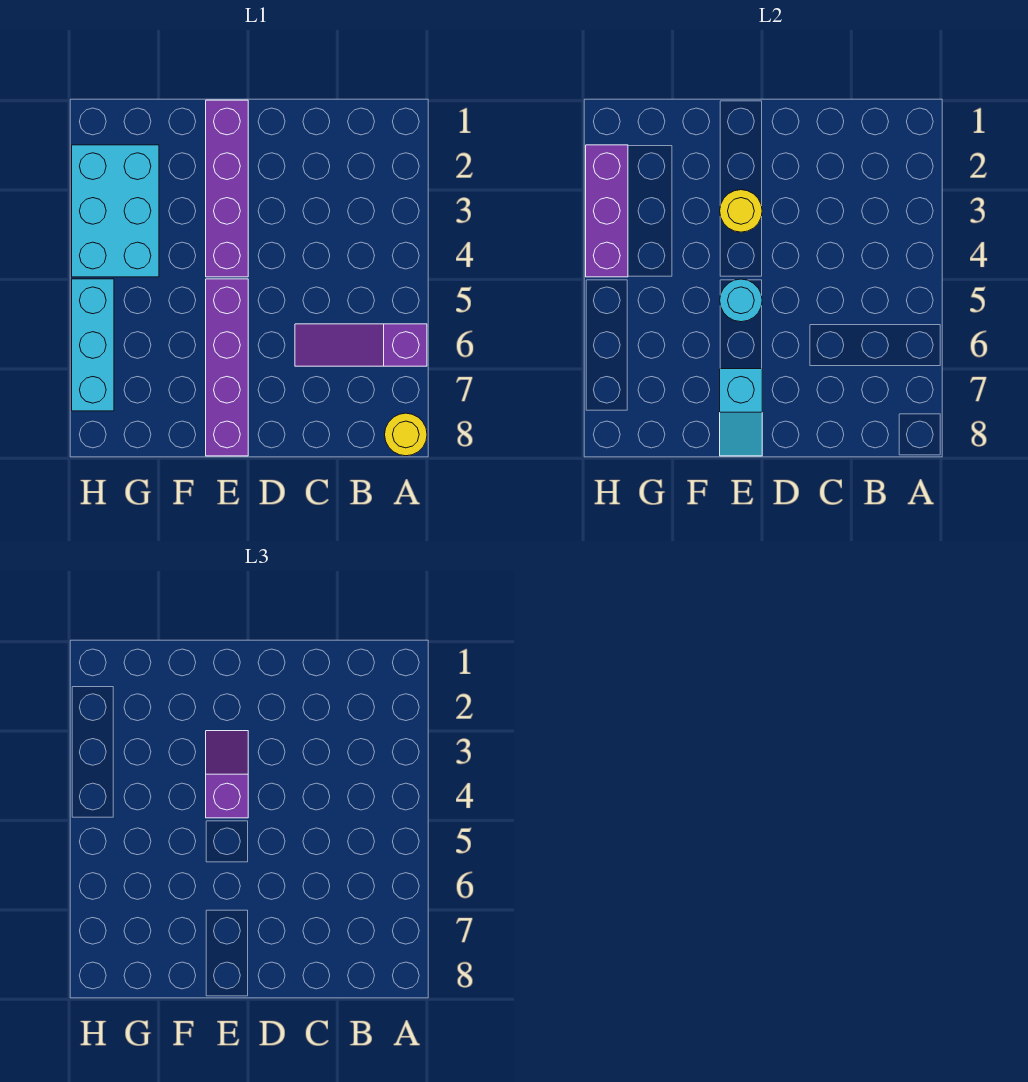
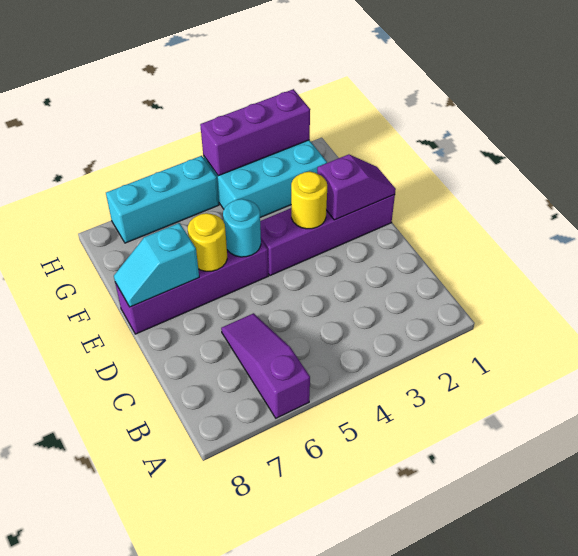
yellow round brick A8 level 1 -> yellow round brick E6 level 2
purple slope E3:E4 level 3 top 4 -> purple slope E1:E2 level 2 top 2

